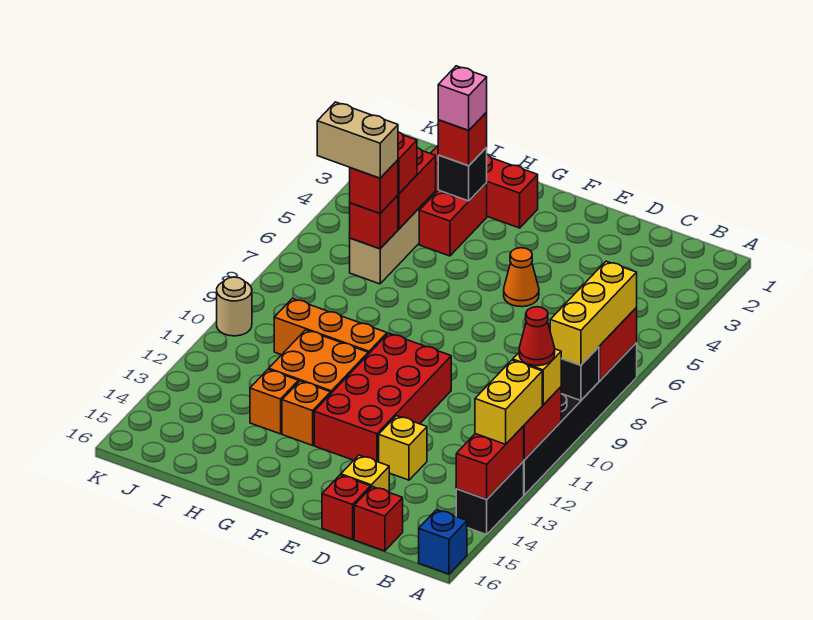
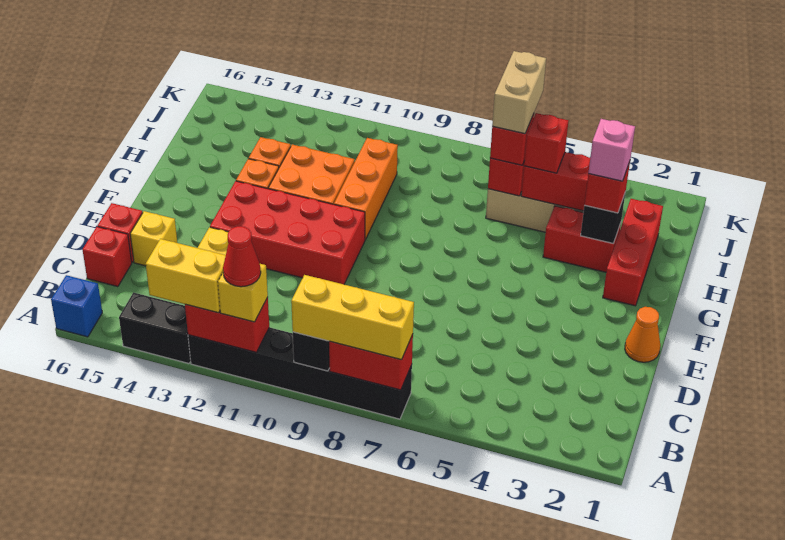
red brick A13:A14 level 2 -> none
orange cone E5 level 1 -> orange cone E1 level 1
tan round brick K10 level 1 -> none

